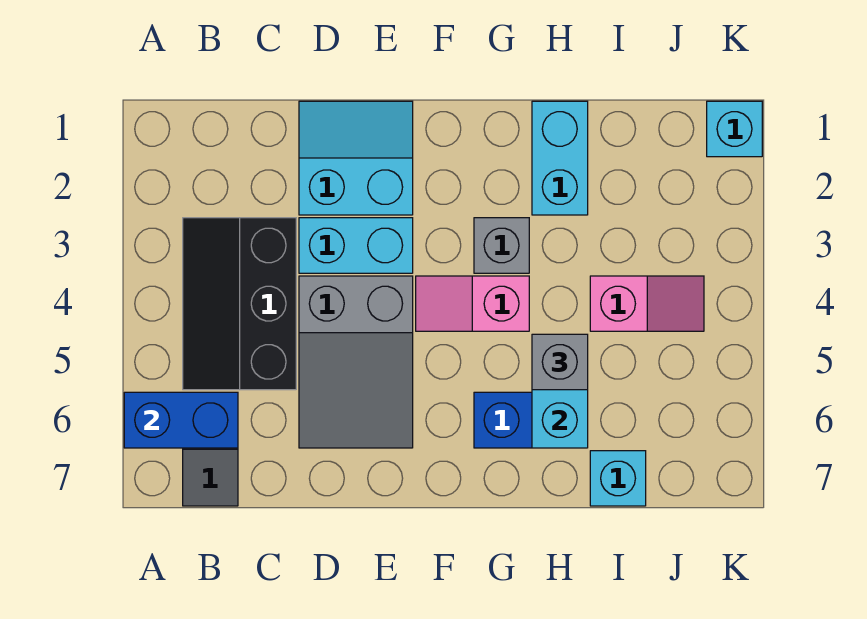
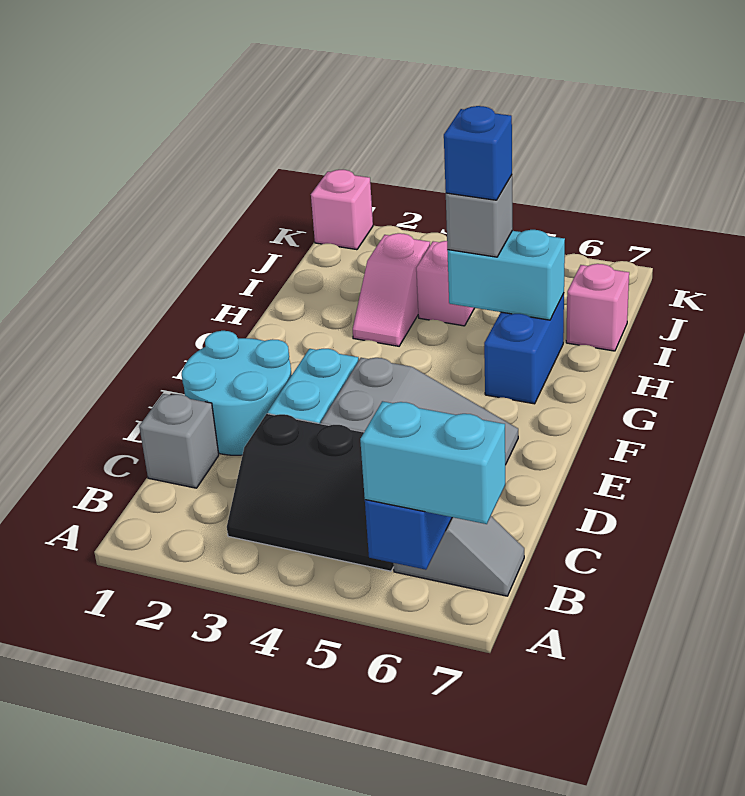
cyan slope D1:E2 level 1 top 2 -> cyan round brick D1:E2 level 1
pink slope F4:G4 level 1 top G -> pink slope H3:I3 level 1 top I
grey brick G3 level 1 -> grey brick C1 level 1
cyan brick H1:H2 level 1 -> cyan brick A6:A7 level 3
none -> blue brick H5 level 4
cyan brick I7 level 1 -> pink brick I7 level 1
cyan brick K1 level 1 -> pink brick K1 level 1

